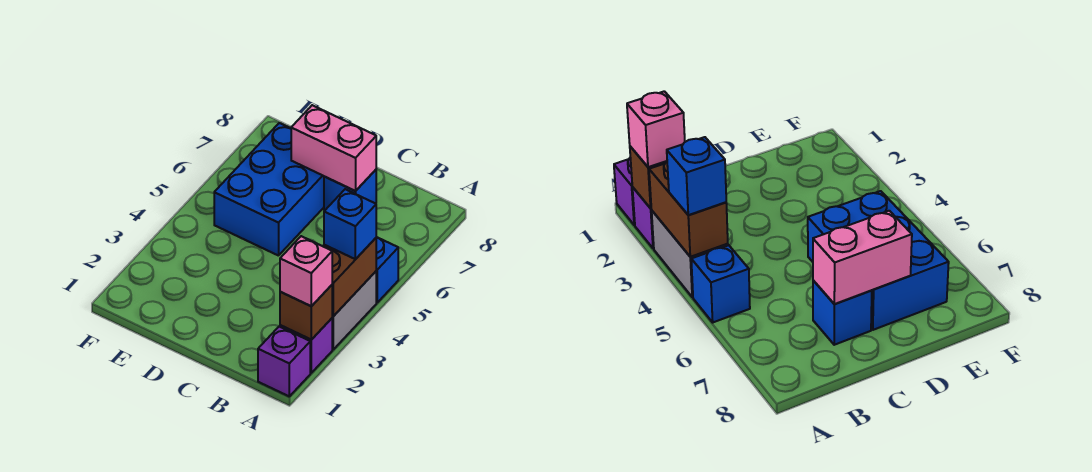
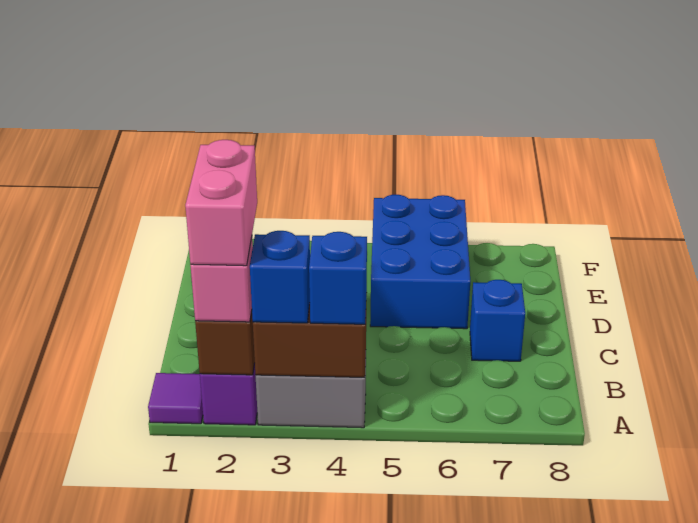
purple brick A1 level 1 -> purple tile A1 level 1
blue brick A5 level 1 -> blue brick A3 level 3
pink brick C7:D7 level 2 -> pink brick A2:B2 level 4
blue brick D5:E7 level 1 -> blue brick D5:F6 level 1

